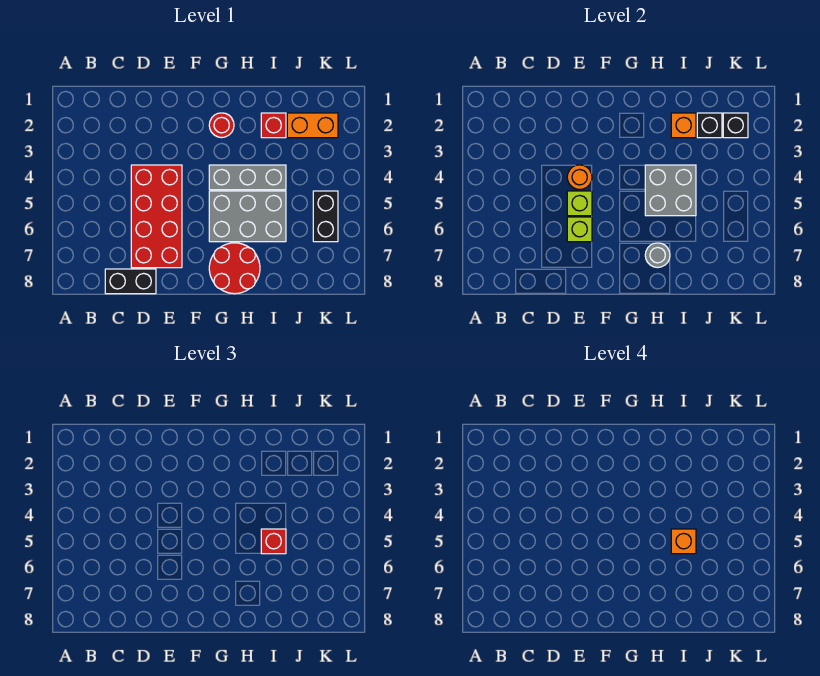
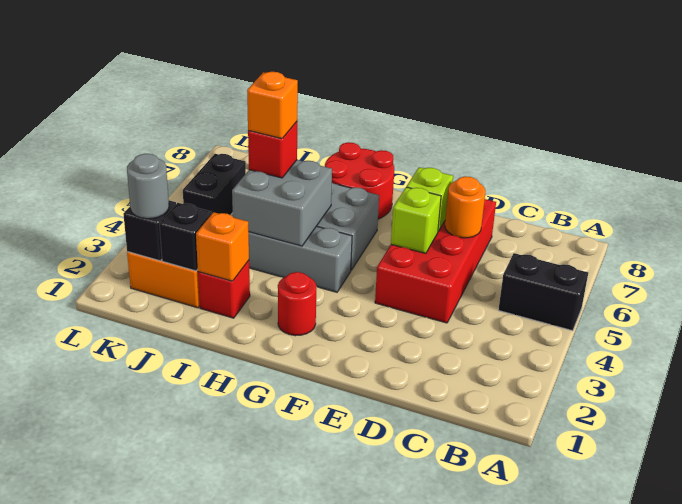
black brick C8:D8 level 1 -> black brick A5:B5 level 1
orange round brick E4 level 2 -> orange round brick D6 level 2
grey round brick H7 level 2 -> grey round brick K2 level 3

